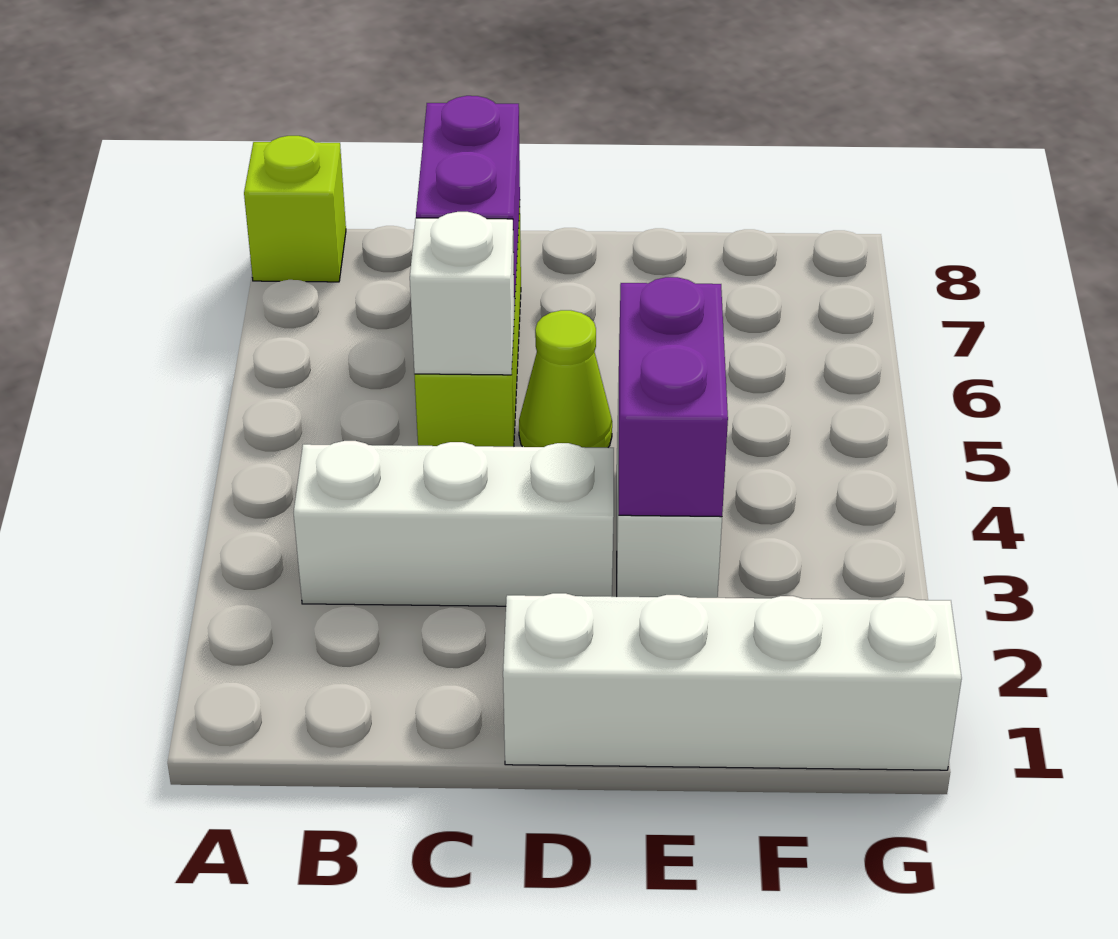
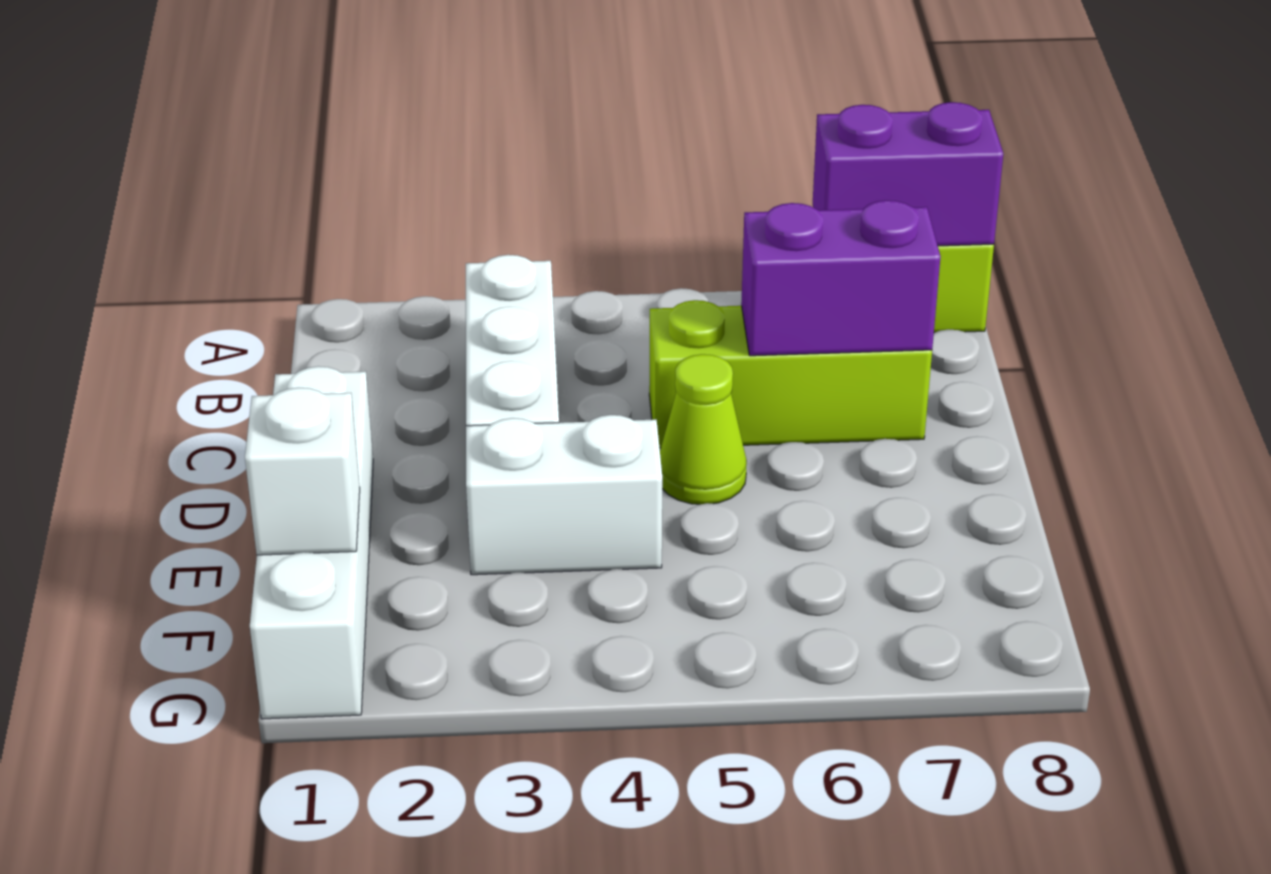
white brick C5 level 2 -> white brick F1 level 2
purple brick E3:E4 level 2 -> purple brick A7:A8 level 2

